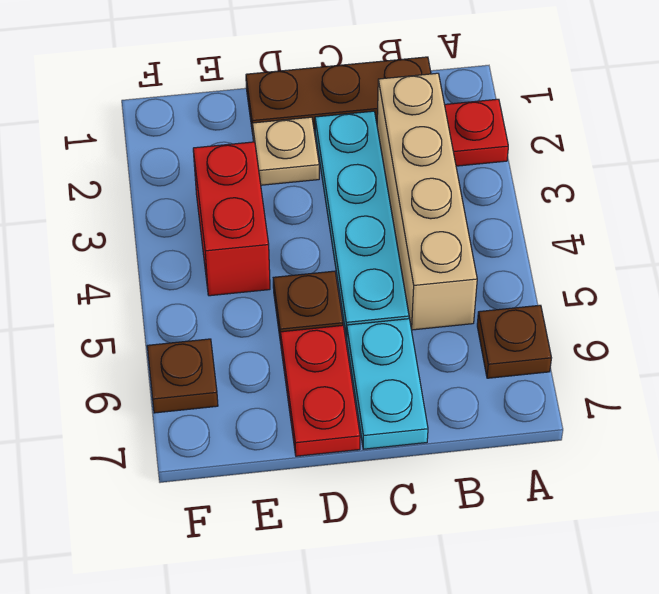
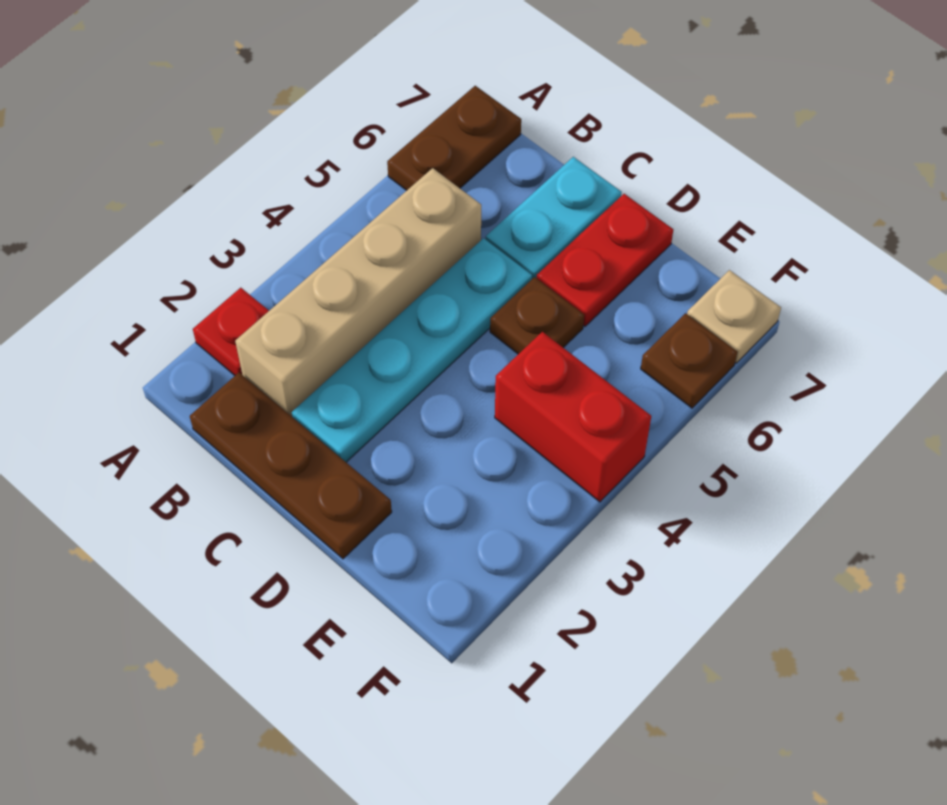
brown plate A6 level 1 -> brown plate A6:A7 level 1
tan plate D2 level 1 -> tan plate F7 level 1
red brick E3:E4 level 1 -> red brick E4:F4 level 1

